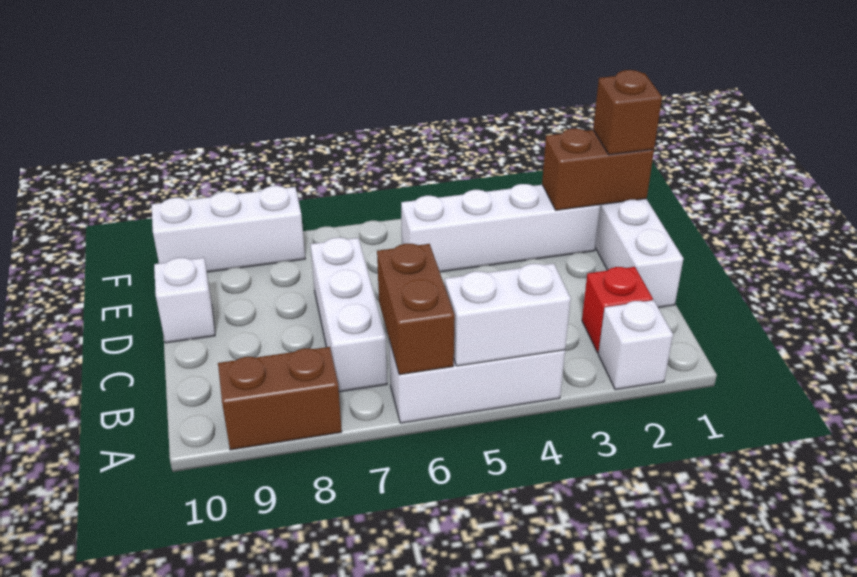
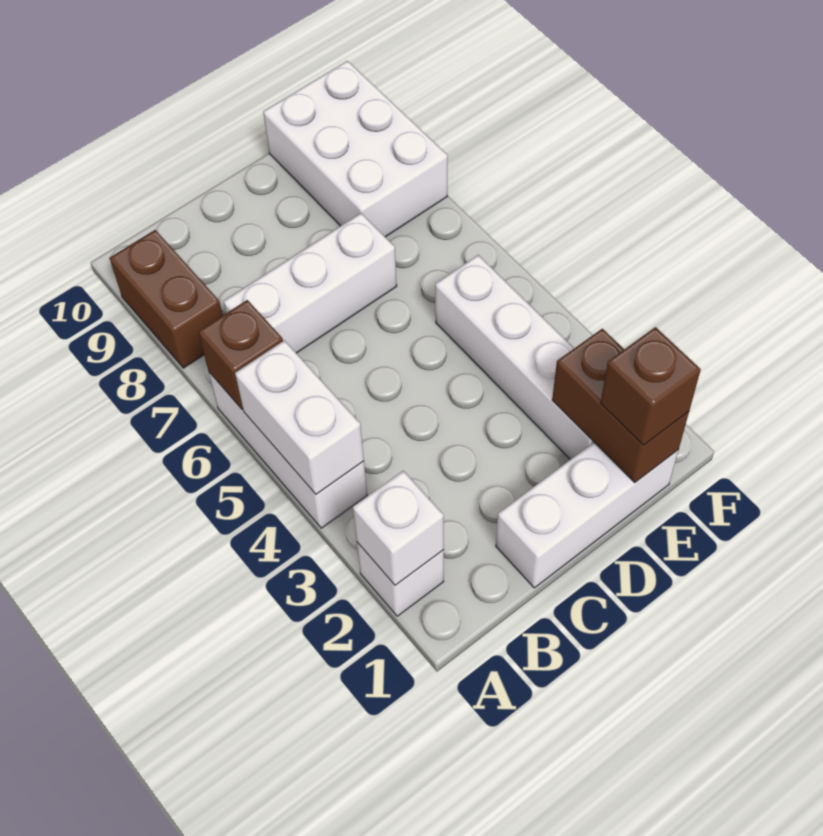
brown brick A6:B6 level 2 -> brown brick A6 level 2
red brick B2 level 1 -> none
white brick D10 level 1 -> white brick A2 level 2
white brick F8:F10 level 1 -> white brick E8:F10 level 1

